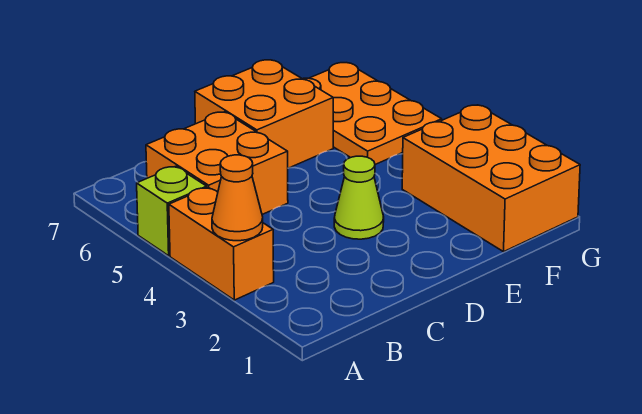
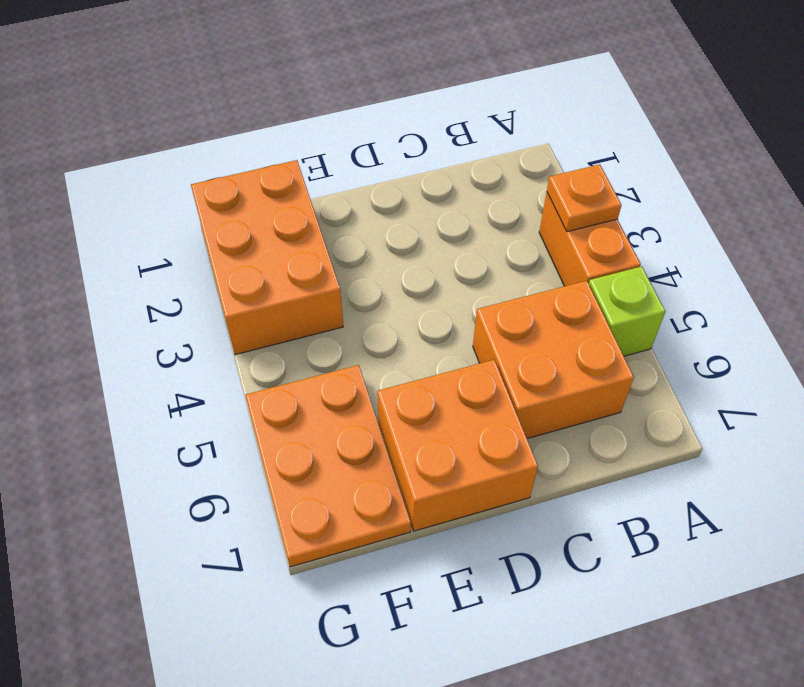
orange cone A3 level 2 -> orange plate A3 level 2
lime cone D3 level 1 -> none

